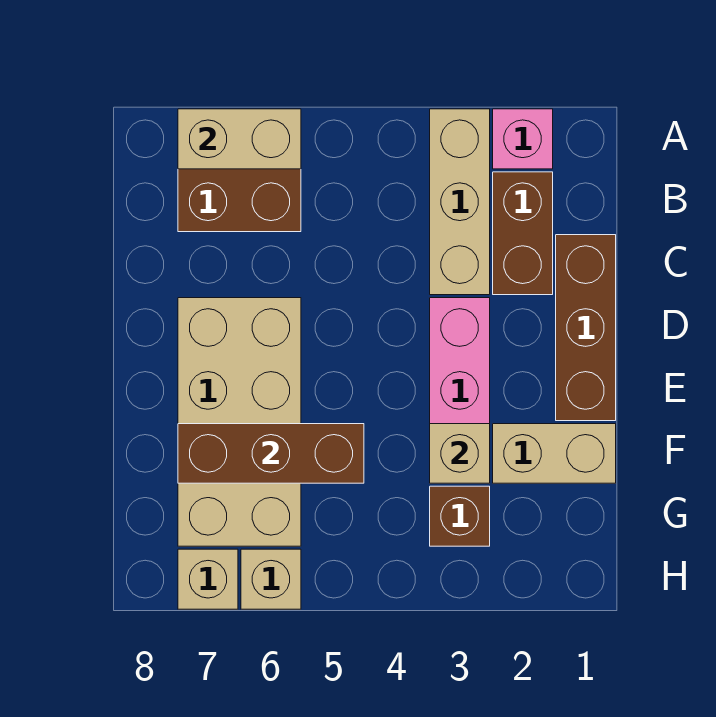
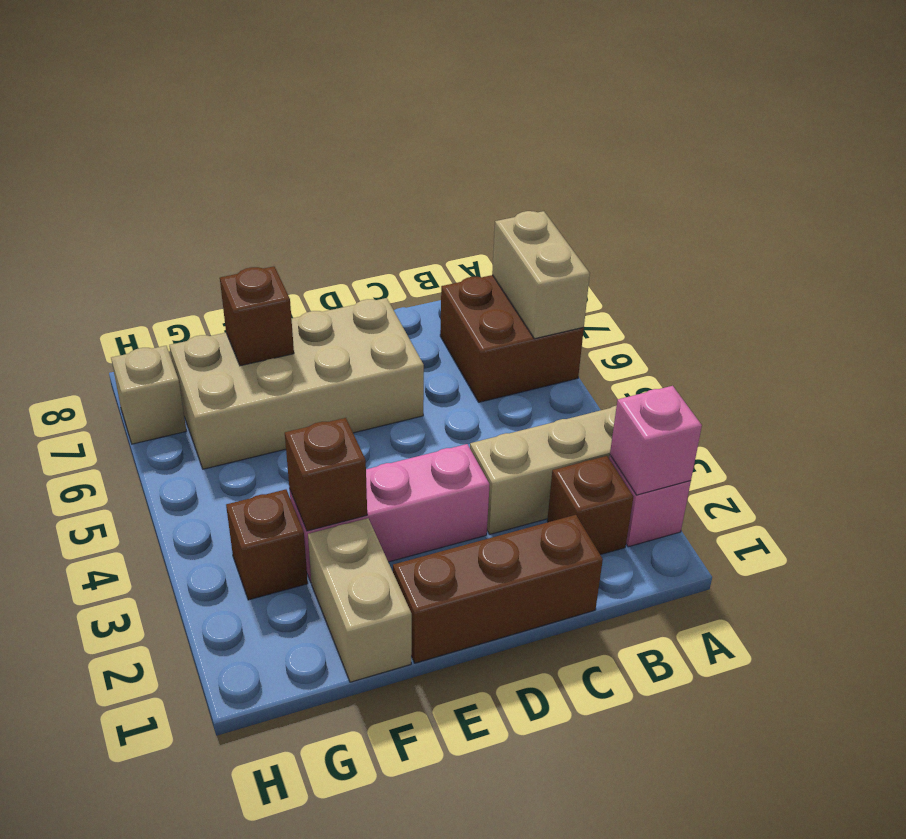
none -> pink brick A2 level 2
brown brick B2:C2 level 1 -> brown brick B2 level 1
tan brick F3 level 2 -> brown brick F3 level 2
brown brick F5:F7 level 2 -> brown brick F7 level 2
tan brick H6 level 1 -> none

